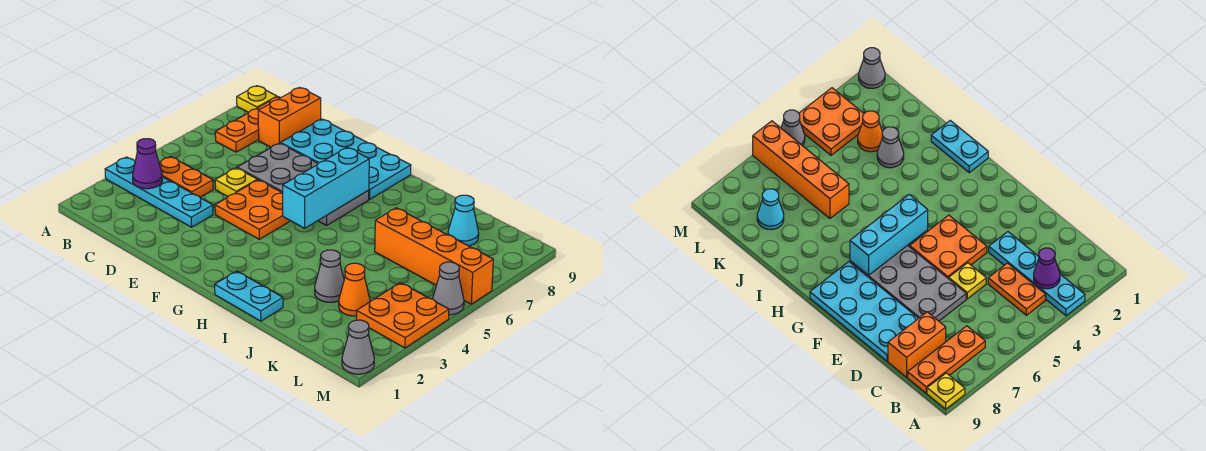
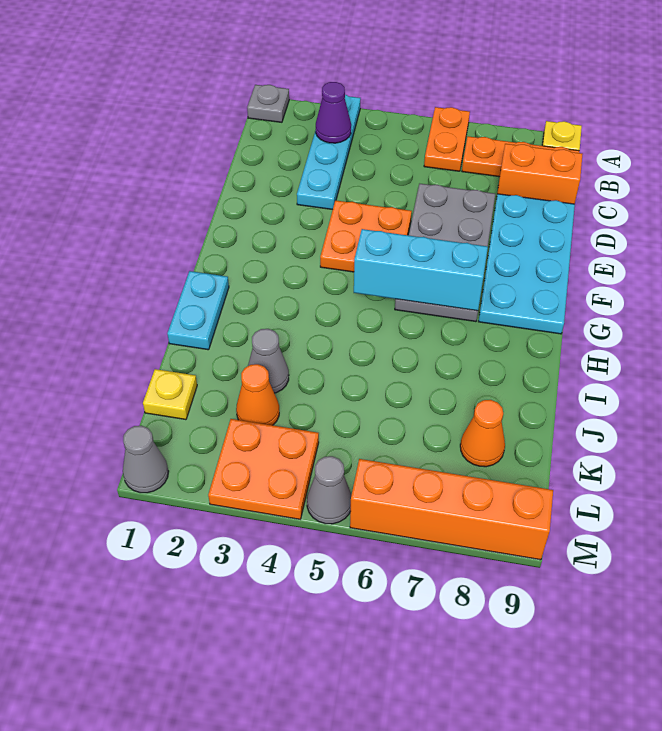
none -> grey plate A1 level 1
orange plate B4:C4 level 1 -> orange plate A6:B6 level 1
yellow plate D5 level 1 -> yellow plate K1 level 1
orange brick J6:M6 level 1 -> orange brick M6:M9 level 1
cyan cone K8 level 1 -> orange cone K8 level 1

